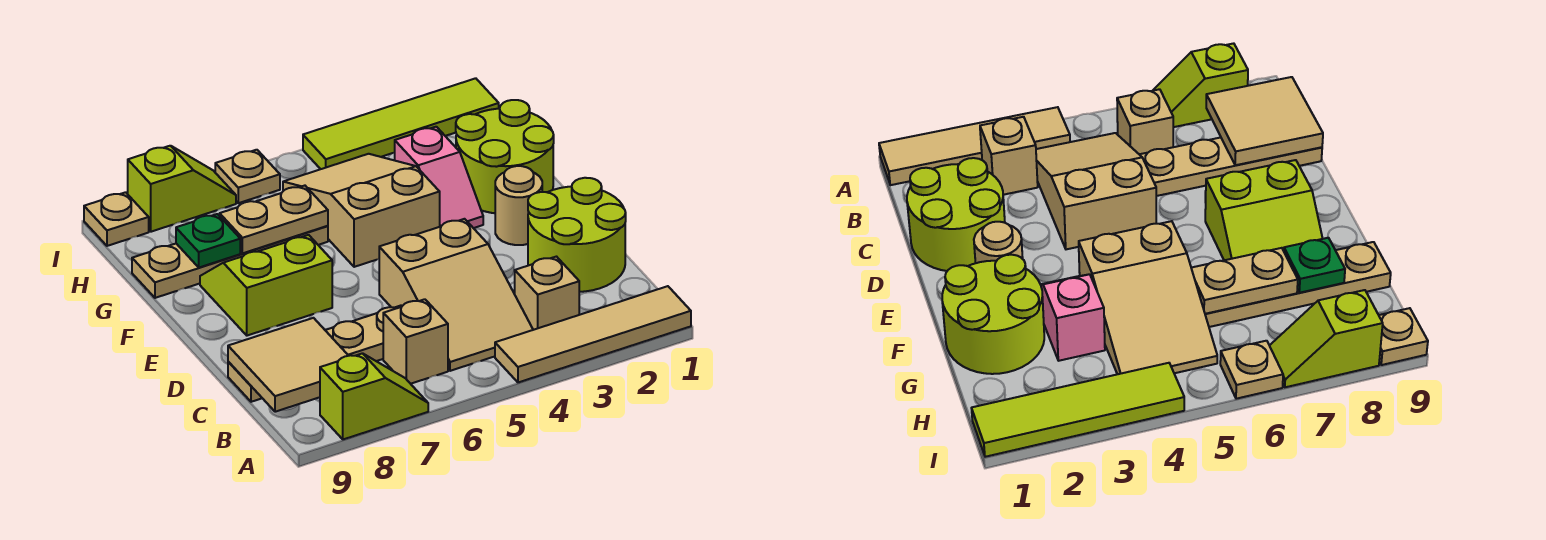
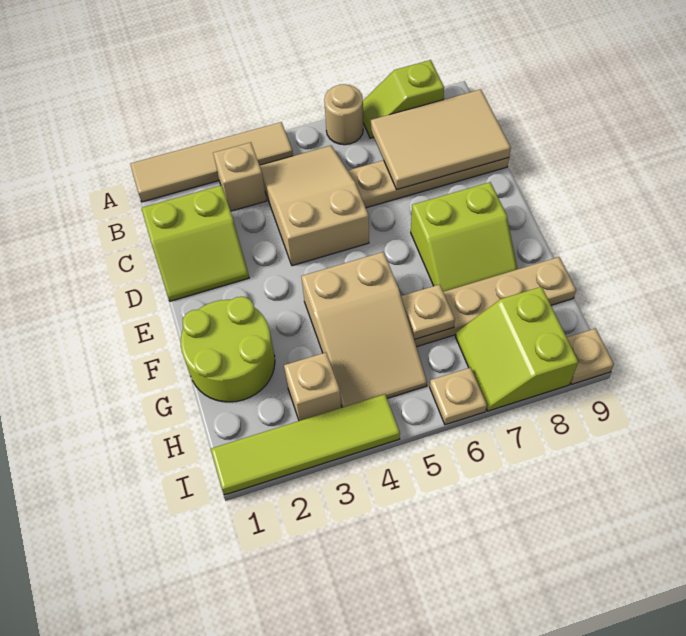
tan brick B6 level 1 -> tan brick H3 level 1
tan tile B8:C9 level 2 -> tan tile B7:C9 level 2
lime round brick C1:D2 level 1 -> lime slope C1:D2 level 1 top C
tan round brick E2 level 1 -> tan round brick A6 level 1
pink slope F3:G3 level 1 top G -> none
tan plate G6:G7 level 2 -> tan plate G6 level 2
green plate G8 level 2 -> none
lime slope I7:I8 level 1 top 8 -> lime slope H7:I8 level 1 top 8

